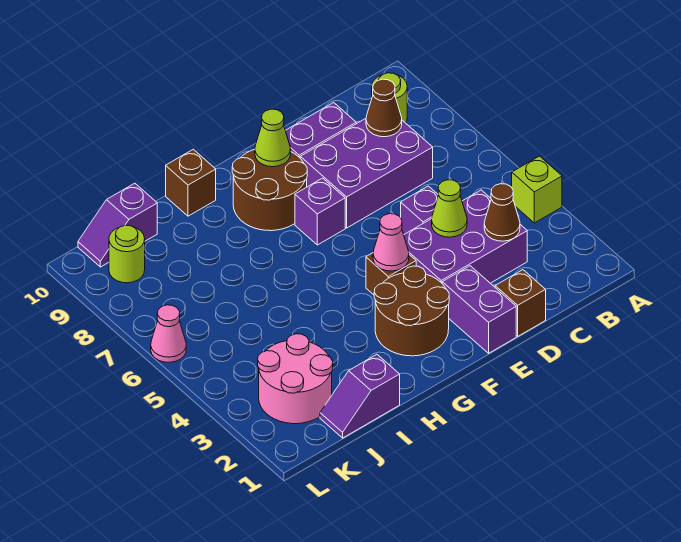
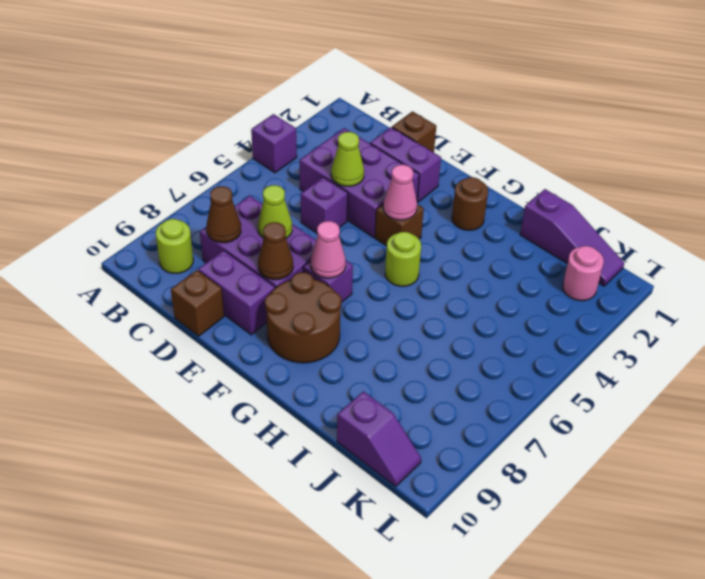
lime brick A4 level 1 -> purple brick A4 level 1
brown cone C3 level 2 -> brown cone E8 level 2
purple brick E1:E2 level 1 -> purple brick D2:E2 level 1
brown round brick F2:G3 level 1 -> brown round brick G2 level 1
lime cone F9 level 2 -> lime cone D7 level 2
brown brick H10 level 1 -> brown brick D10 level 1
purple slope I1:J1 level 1 top I -> purple slope I1:K1 level 1 top I
pink round brick J2:K3 level 1 -> pink round brick K2 level 1
lime round brick K9 level 1 -> lime round brick G5 level 1
pink cone L6 level 1 -> pink cone F7 level 2

